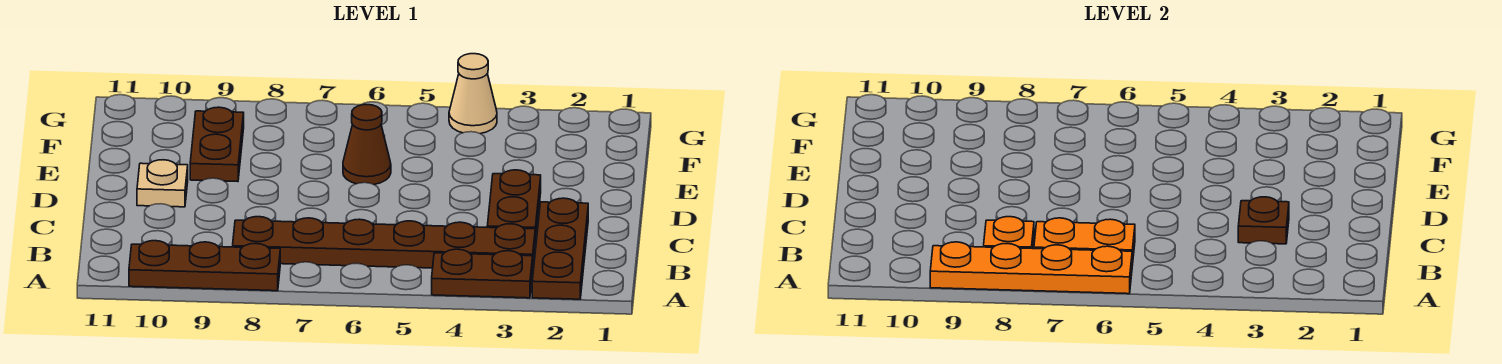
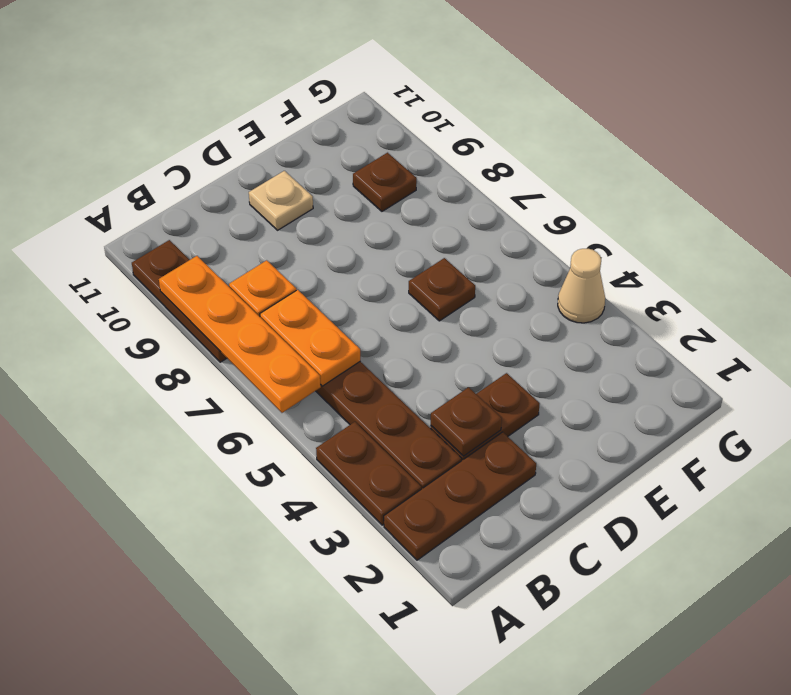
brown cone E6 level 1 -> brown plate E6 level 1
brown plate E9:F9 level 1 -> brown plate F9 level 1

